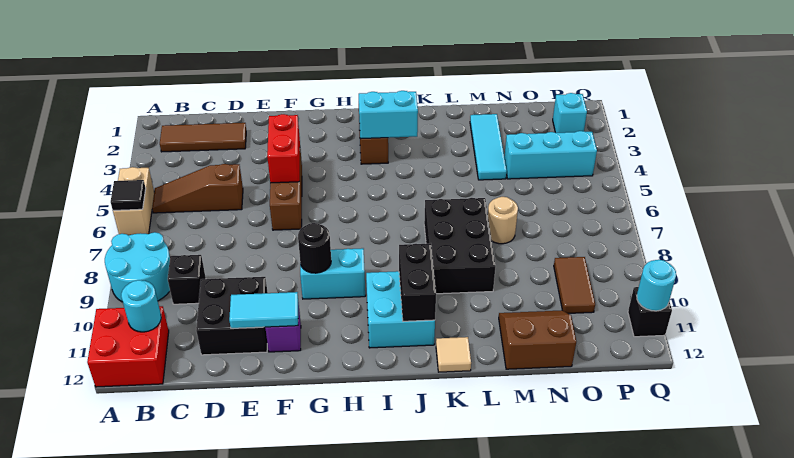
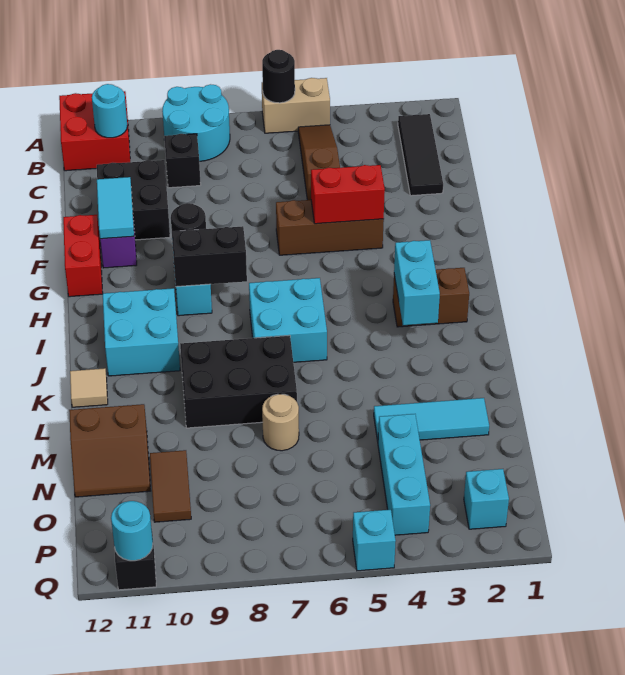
black tile A6 level 2 -> black round brick A6 level 2
brown tile B2:D2 level 1 -> black tile B2:D2 level 1
none -> red brick F12:G12 level 1
none -> cyan brick I6:J7 level 1
black brick J10:J11 level 2 -> black brick H8:H9 level 2
brown slope M11:N12 level 1 top 12 -> brown slope M11:N12 level 1 top M
brown tile O9:O10 level 1 -> brown tile N10:O10 level 1
none -> cyan brick Q5 level 1

